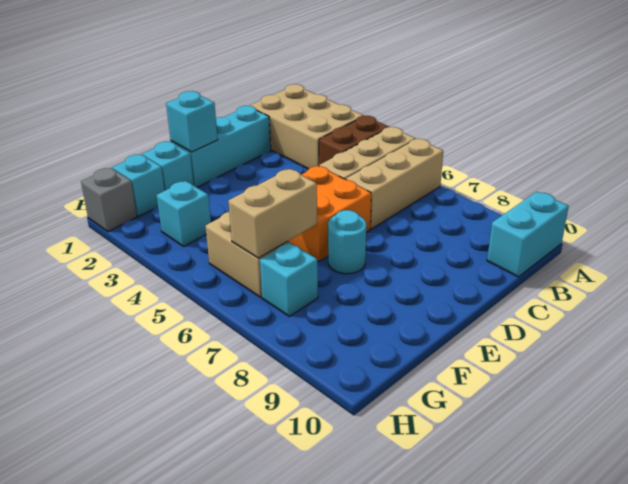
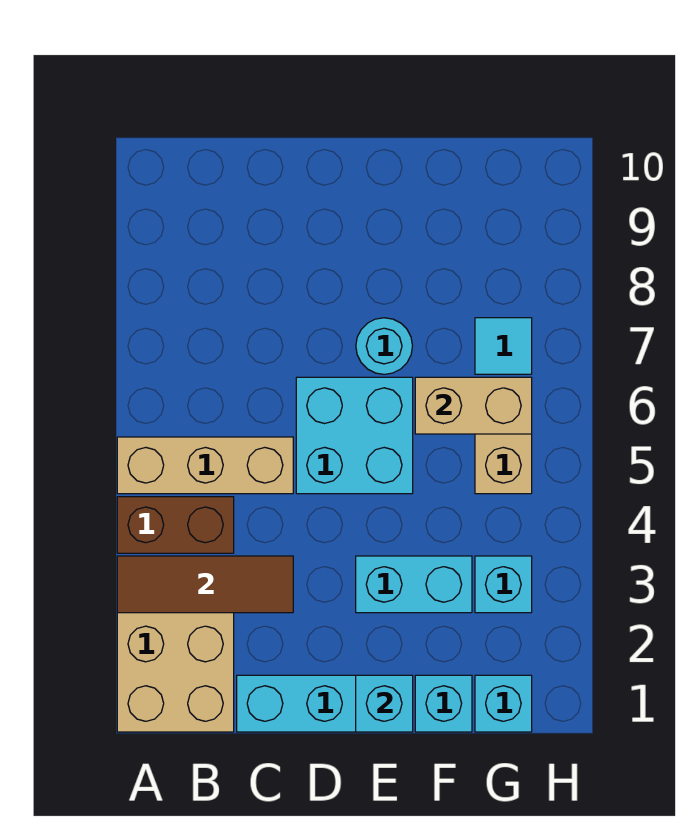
none -> brown tile A3:C3 level 2
tan brick A6:C6 level 1 -> none
cyan brick A10:B10 level 1 -> cyan brick E3:F3 level 1
orange brick D5:E6 level 1 -> cyan brick D5:E6 level 1
cyan brick G7 level 1 -> cyan tile G7 level 1
grey brick H1 level 1 -> none

